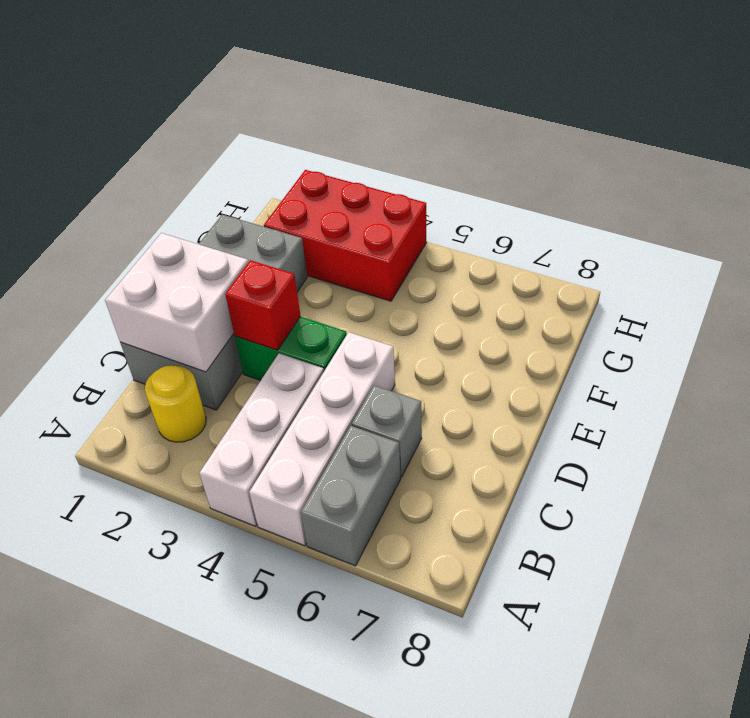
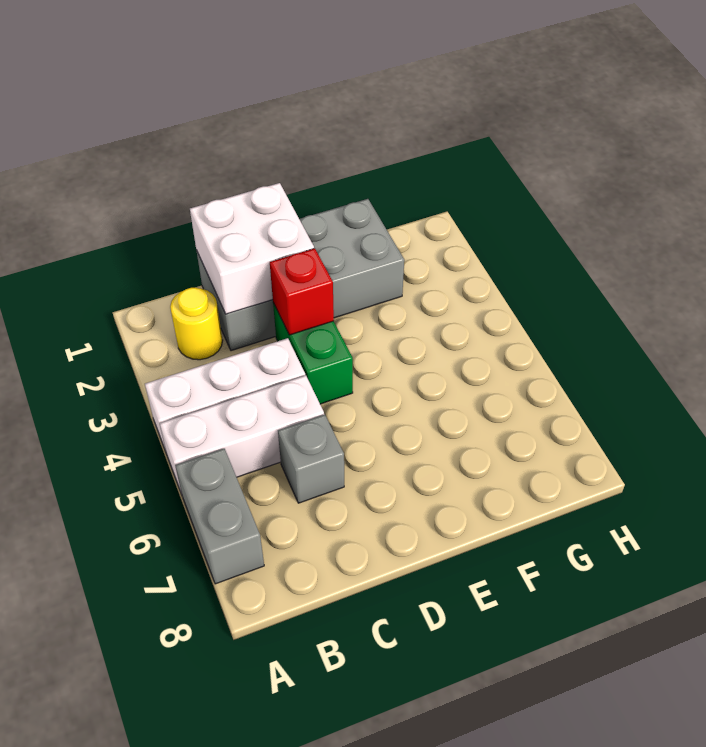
white brick A5:D5 level 1 -> white brick A5:C5 level 1
grey brick A6:B6 level 1 -> grey brick A6:A7 level 1
red brick G2:H4 level 1 -> none

